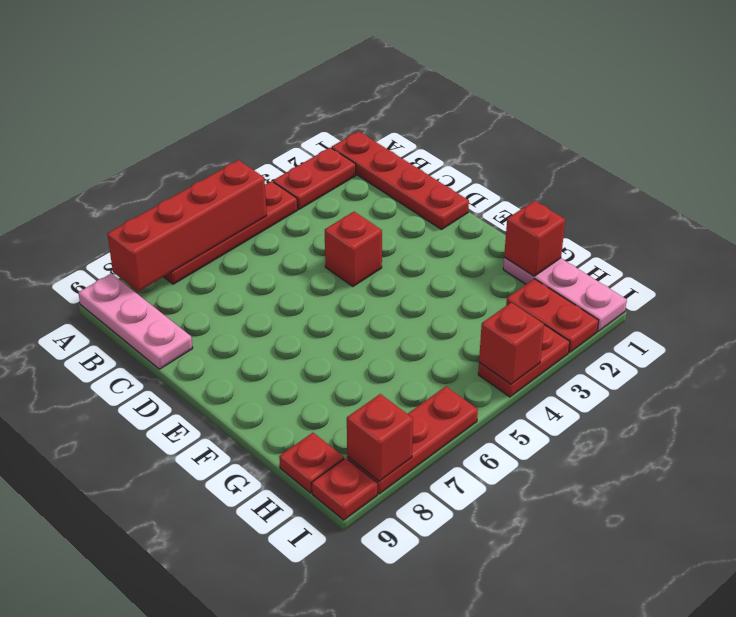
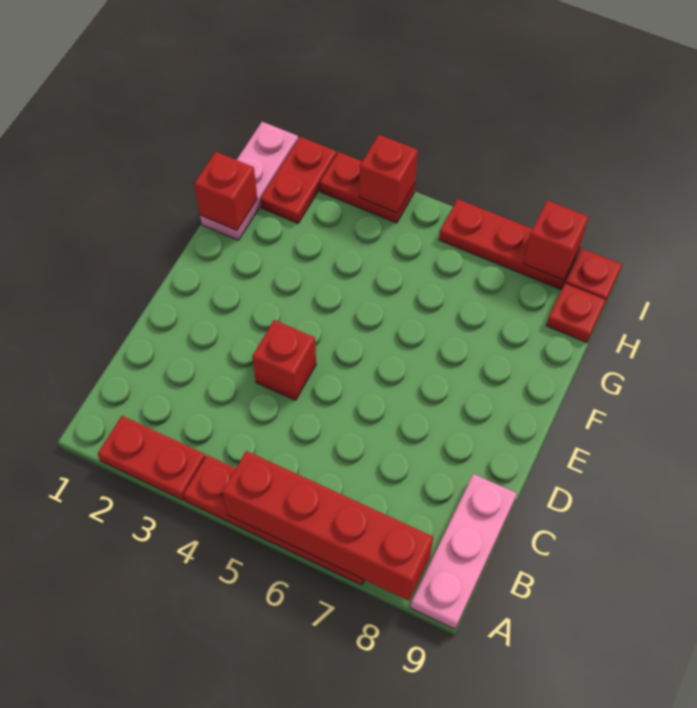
red plate A1:D1 level 1 -> none

